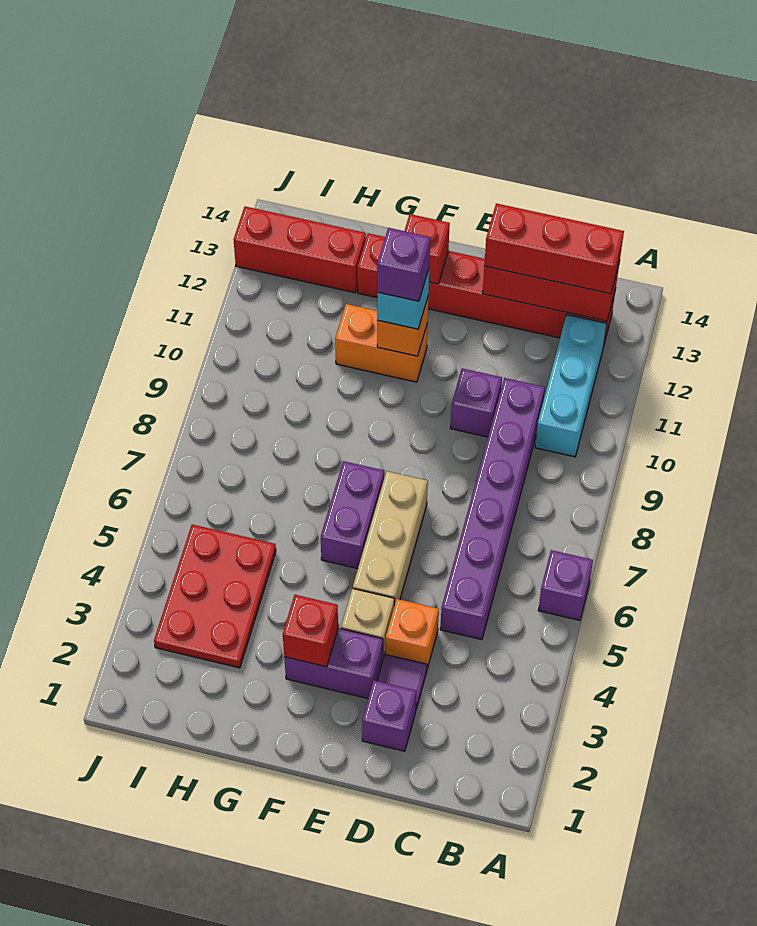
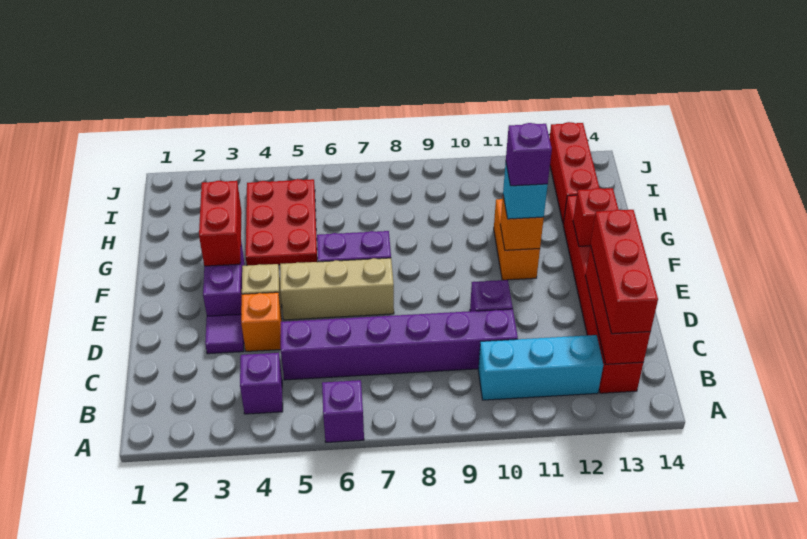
purple brick D2 level 1 -> purple brick B4 level 1
red brick F3 level 2 -> red brick F3:G3 level 2
red plate H3:I5 level 1 -> red plate G4:I5 level 1

